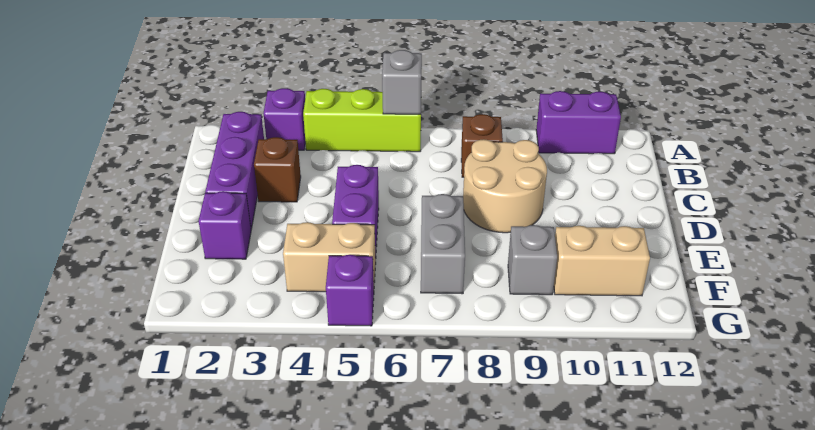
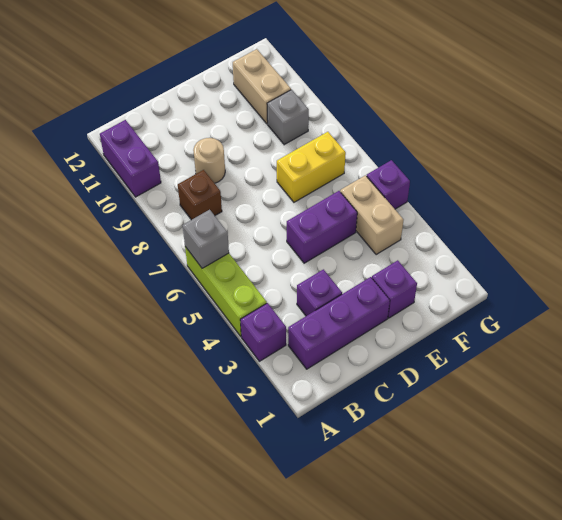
brown brick C3 level 1 -> purple brick C3 level 1
tan round brick C8:D9 level 1 -> tan round brick C9 level 1
grey brick E7:F7 level 1 -> yellow brick E7:F7 level 1

